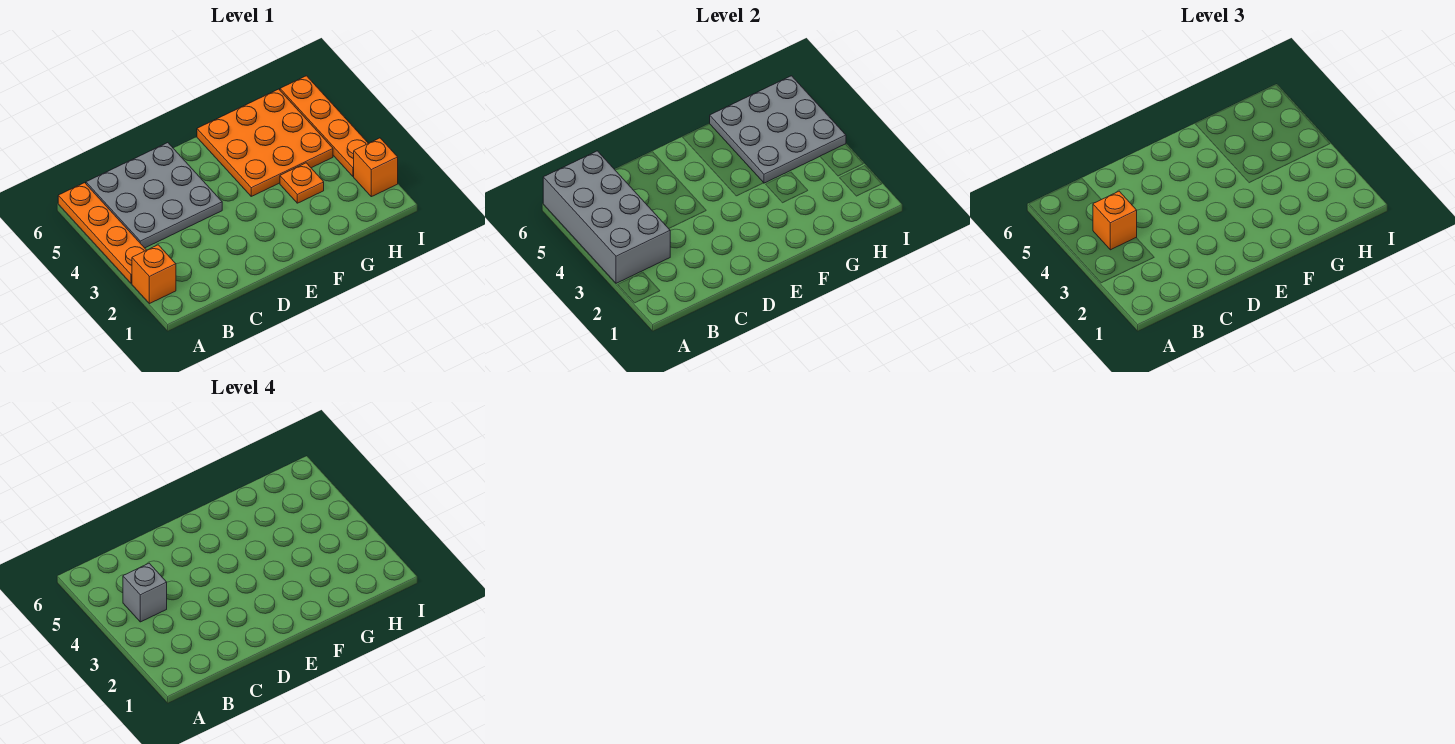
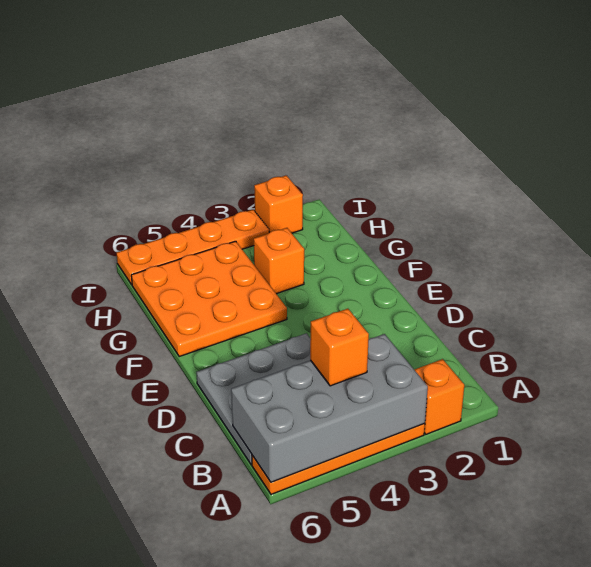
grey brick B4 level 4 -> none
orange plate G3 level 1 -> orange brick G3 level 1
grey plate G4:I6 level 2 -> none

